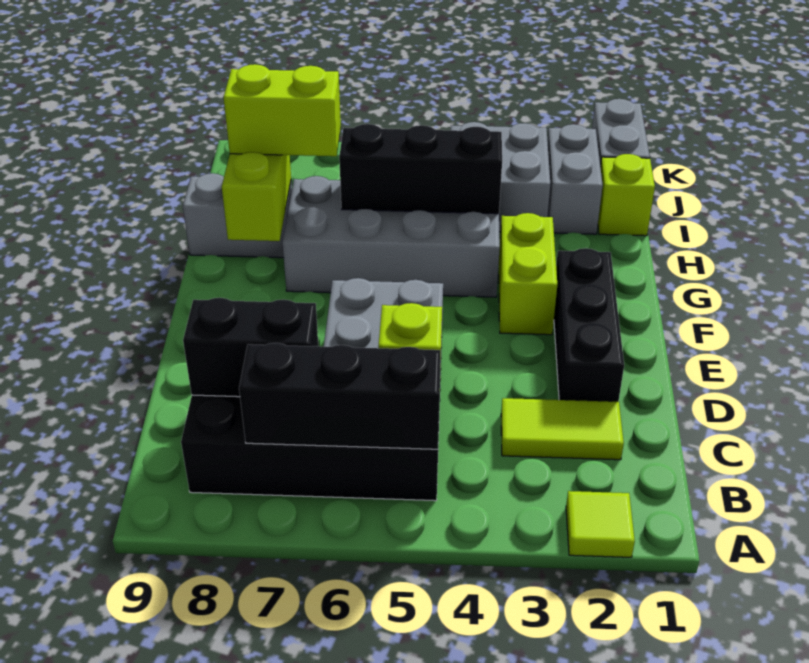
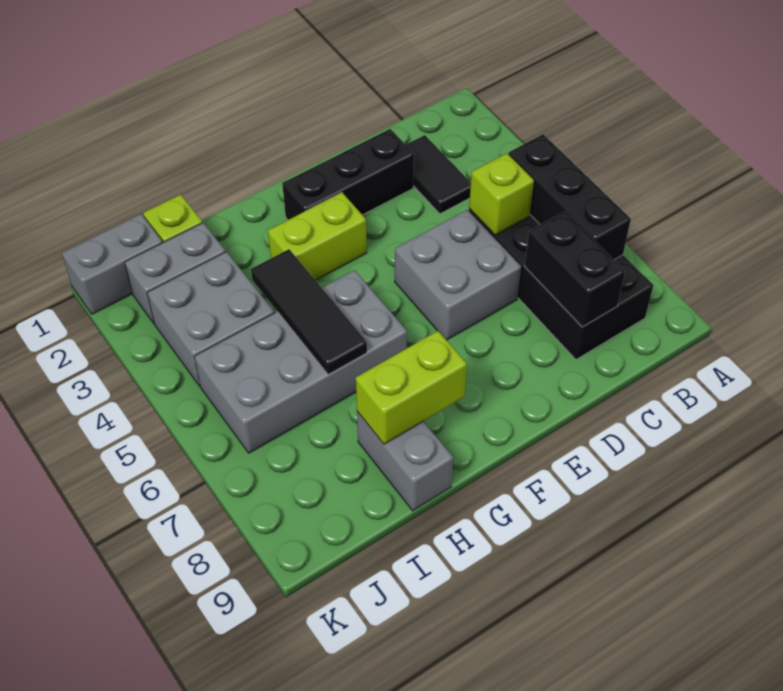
lime tile A2 level 1 -> none
lime tile C2:C3 level 1 -> black tile C2:C3 level 1
grey brick G4:H7 level 1 -> grey brick G5:J6 level 1
black brick H4:H6 level 2 -> black tile H4:H6 level 2
lime brick H7:H8 level 3 -> none

